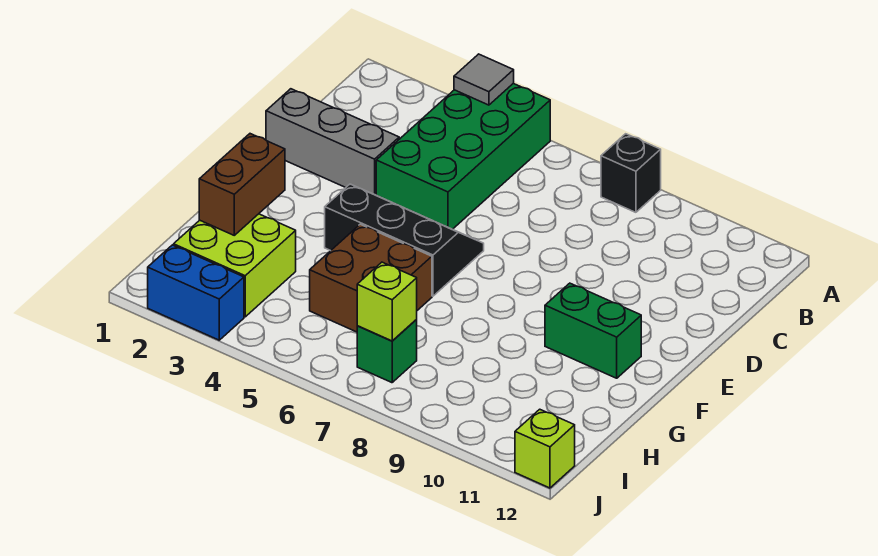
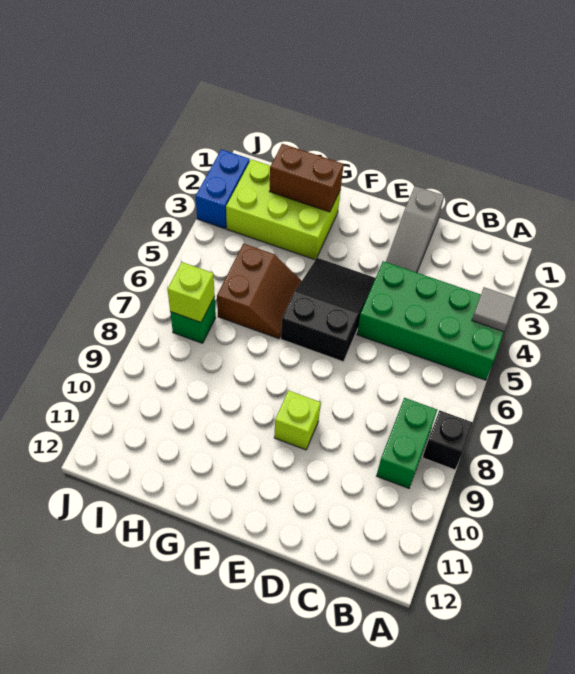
grey brick D1:D3 level 1 -> grey slope D1:D3 level 1 top 1
black slope E4:F6 level 1 top F -> black slope E4:F6 level 1 top 6
green brick F10:F11 level 1 -> green brick B8:B9 level 1
brown brick G5:H6 level 1 -> brown slope G5:H6 level 1 top H
lime brick H2:I3 level 1 -> lime brick G2:I3 level 1
lime brick J12 level 1 -> lime brick E9 level 1

